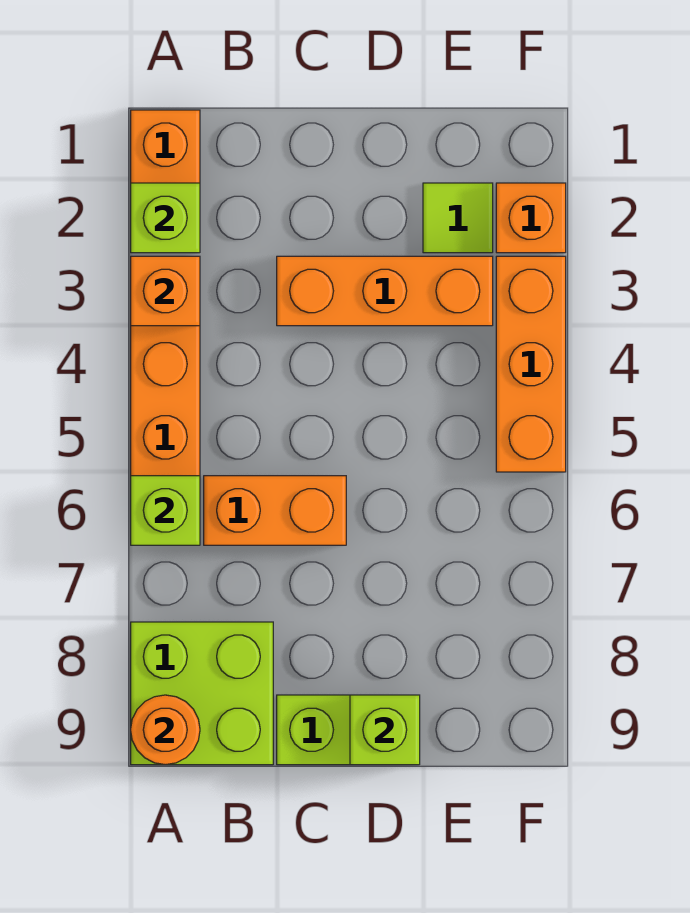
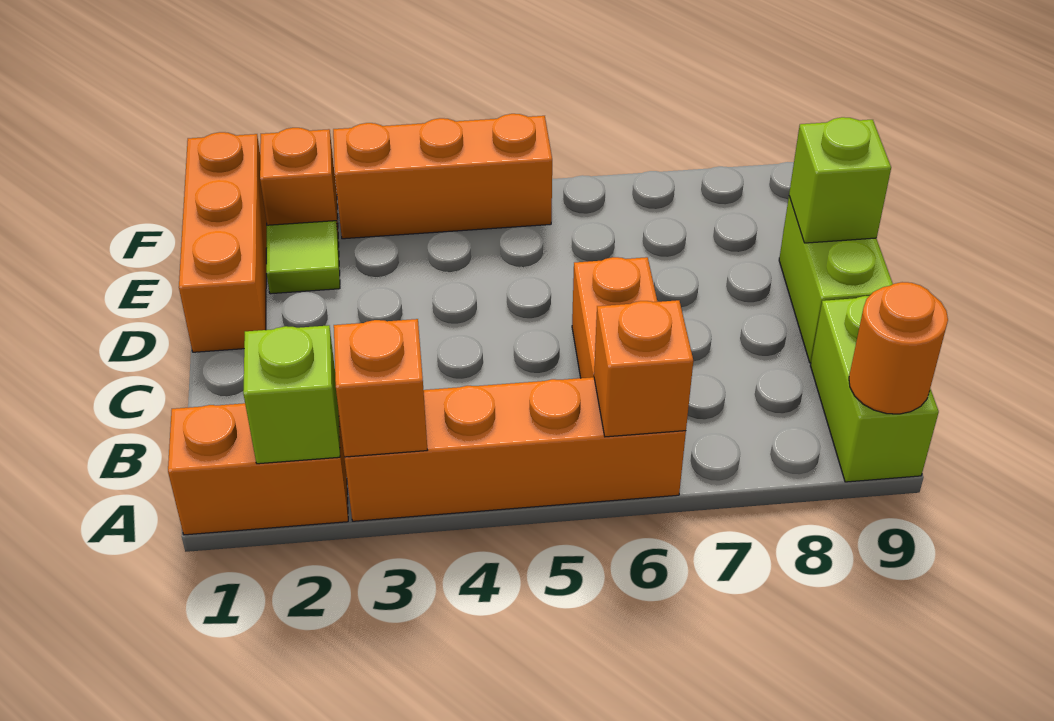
lime brick A6 level 2 -> orange brick A6 level 2
lime brick A8:B9 level 1 -> lime brick A9:B9 level 1
orange brick C3:E3 level 1 -> orange brick D1:F1 level 1

